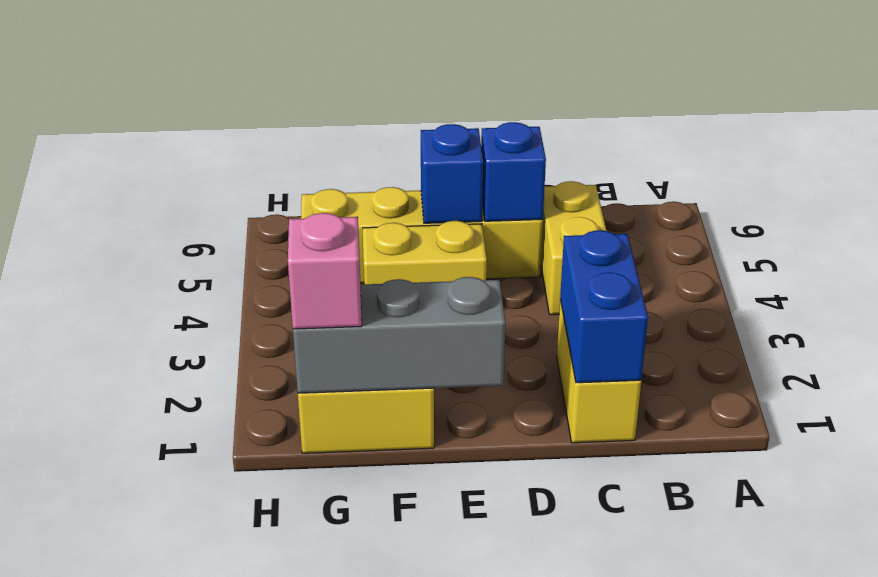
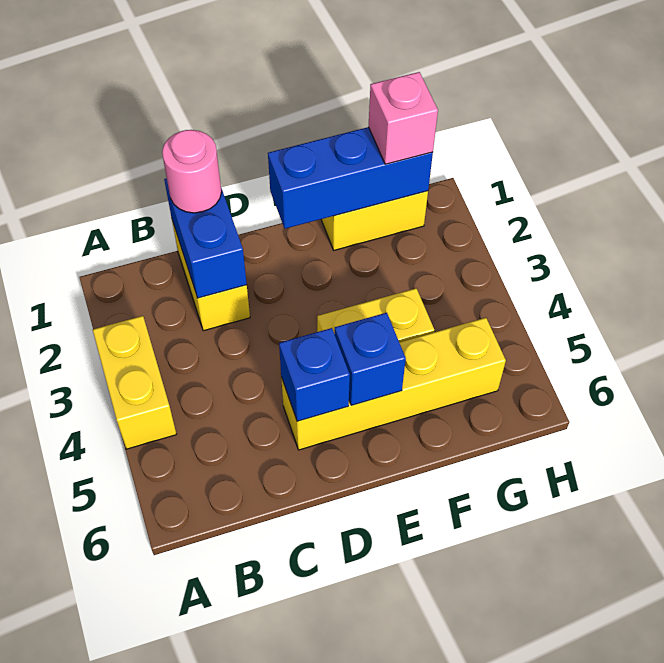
none -> pink round brick C1 level 3
yellow brick C4:C5 level 1 -> yellow brick A3:A4 level 1
grey brick E1:G1 level 2 -> blue brick E1:G1 level 2

